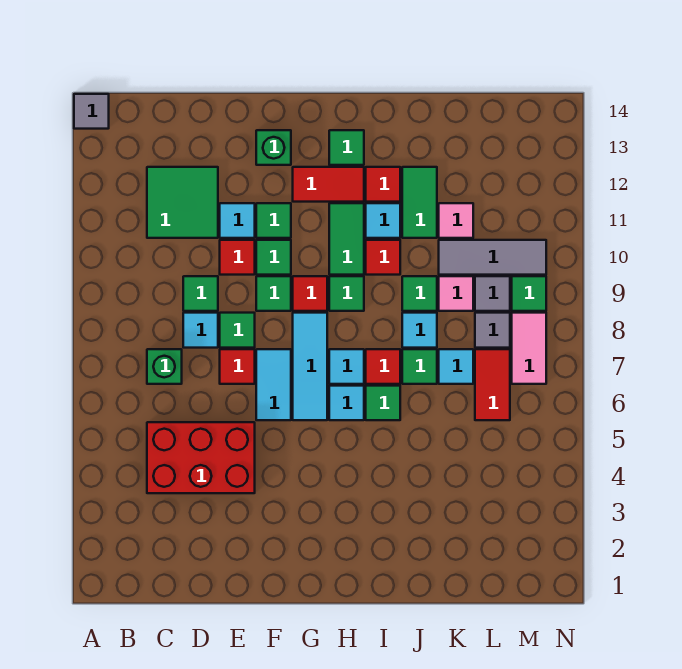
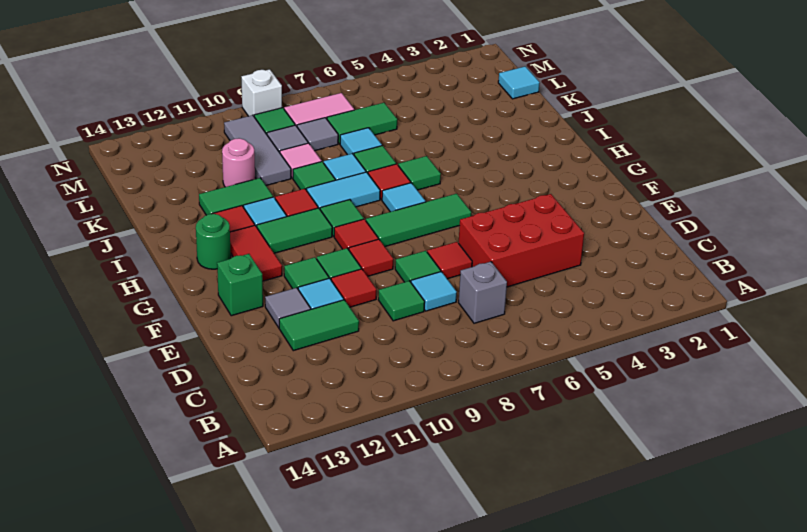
grey tile A14 level 1 -> grey tile E12 level 1
red brick C4:E5 level 1 -> red brick D4:E6 level 1
green brick C7 level 1 -> grey brick C7 level 1
green tile C11:D12 level 1 -> green tile D11:D12 level 1
cyan tile F6:F7 level 1 -> cyan tile I8:I9 level 1
green tile F9 level 1 -> red tile F9 level 1
cyan tile G6:G8 level 1 -> green tile G6:G8 level 1
cyan tile H6 level 1 -> cyan tile L1 level 1
green tile H13 level 1 -> green round brick H13 level 1
pink tile K11 level 1 -> pink round brick K11 level 1
red tile L6:L7 level 1 -> green tile L6:L7 level 1
none -> white brick N9 level 1

